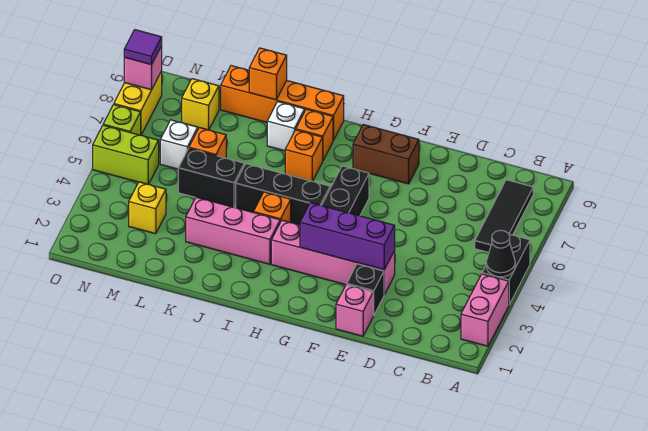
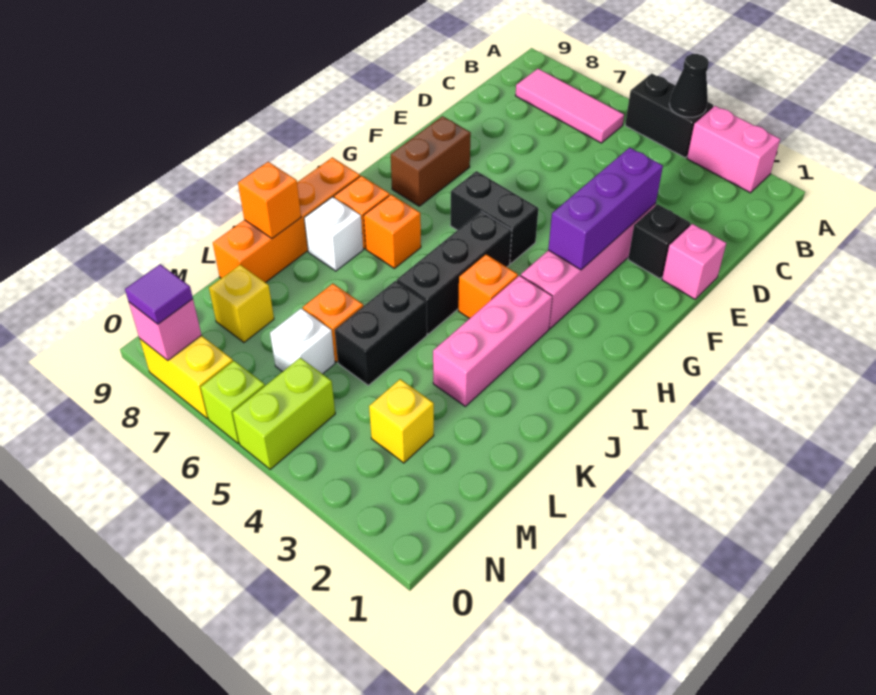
black tile B6:B8 level 1 -> pink tile B6:B8 level 1

